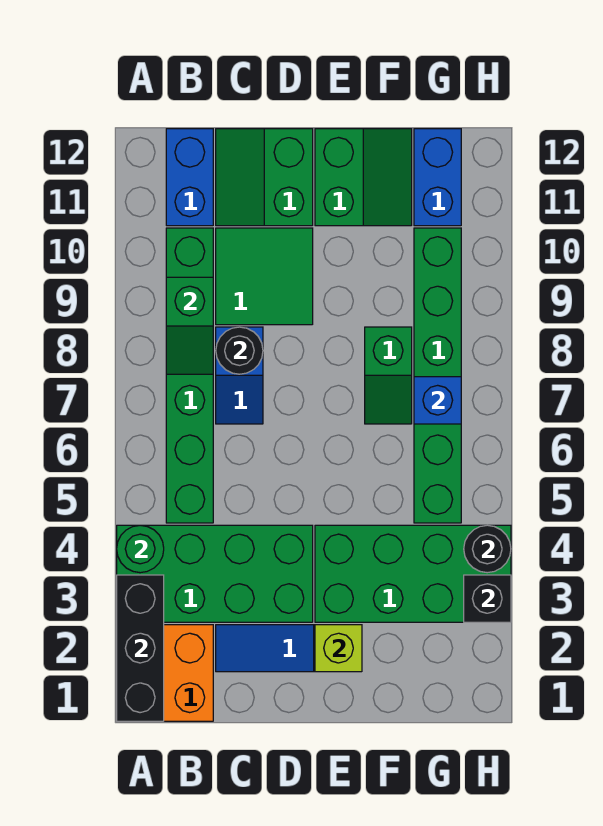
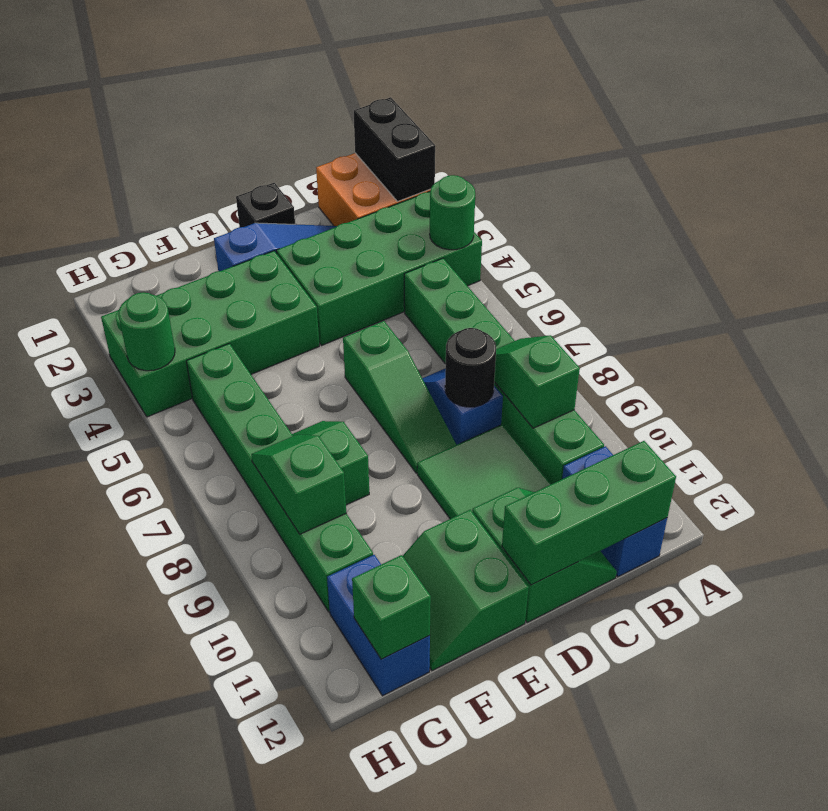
black brick A1:A3 level 2 -> black brick A1:A2 level 2
none -> green brick B12:D12 level 2
none -> green slope D6:D8 level 1 top 6
lime brick E2 level 2 -> none
blue brick G7 level 2 -> none
none -> green slope G8:G9 level 2 top 9
none -> green brick G12 level 2
black brick H3 level 2 -> black brick D1 level 1
black round brick H4 level 2 -> green round brick H4 level 2

